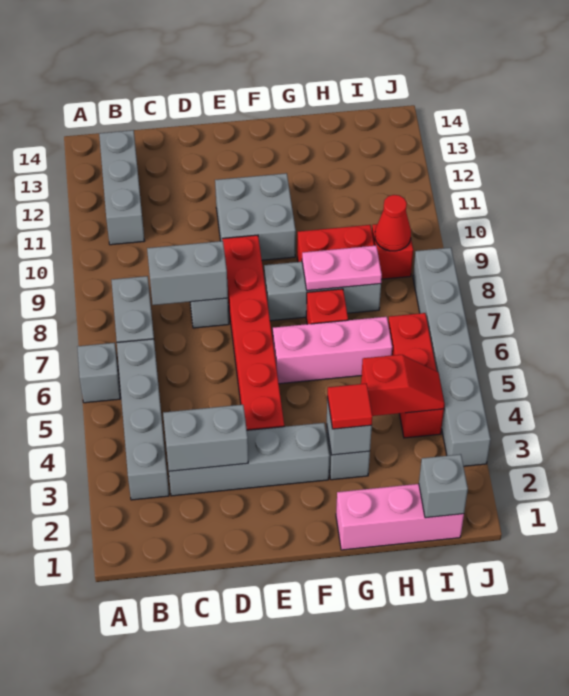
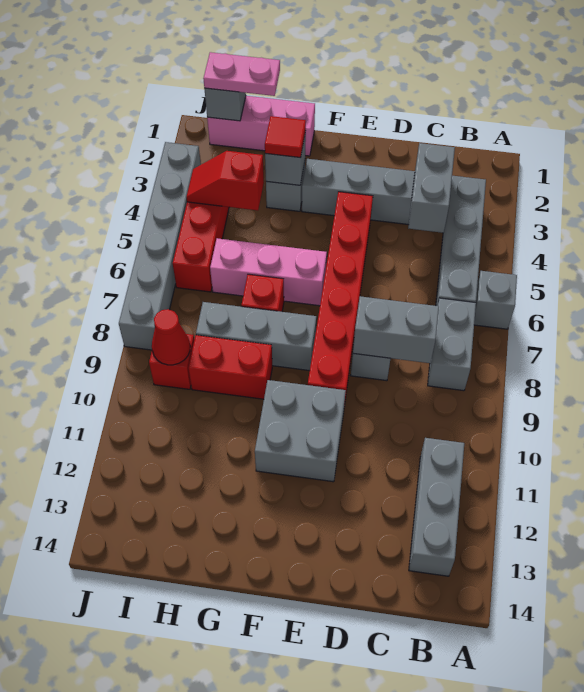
grey brick C3:D3 level 2 -> grey brick C3:C4 level 2
pink plate G8:H8 level 2 -> pink plate H1:I1 level 3

